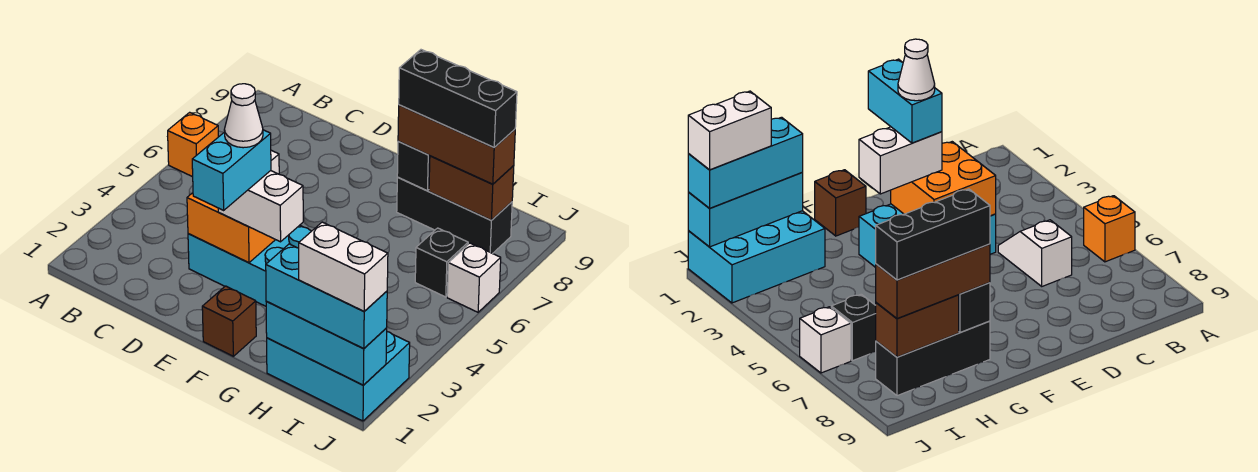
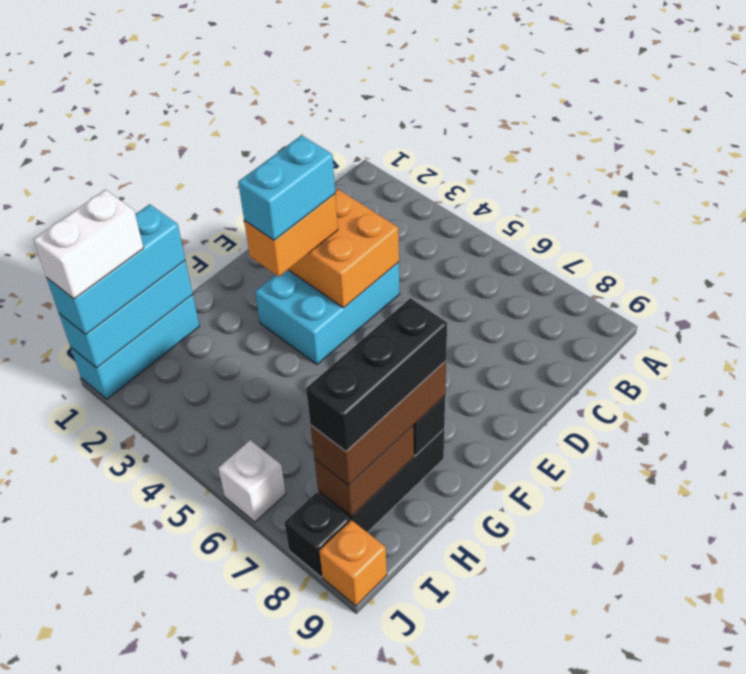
orange brick A6 level 1 -> orange brick J9 level 1
white slope C5:C6 level 1 top 6 -> none
cyan brick E2:E3 level 4 -> cyan brick E3:F3 level 4
white brick E3:F3 level 3 -> orange brick E3:F3 level 3
white cone E3 level 5 -> none
brown brick F1 level 1 -> none
cyan brick H1:J2 level 1 -> cyan brick H1:J1 level 1
black brick I6 level 1 -> black brick J8 level 1

